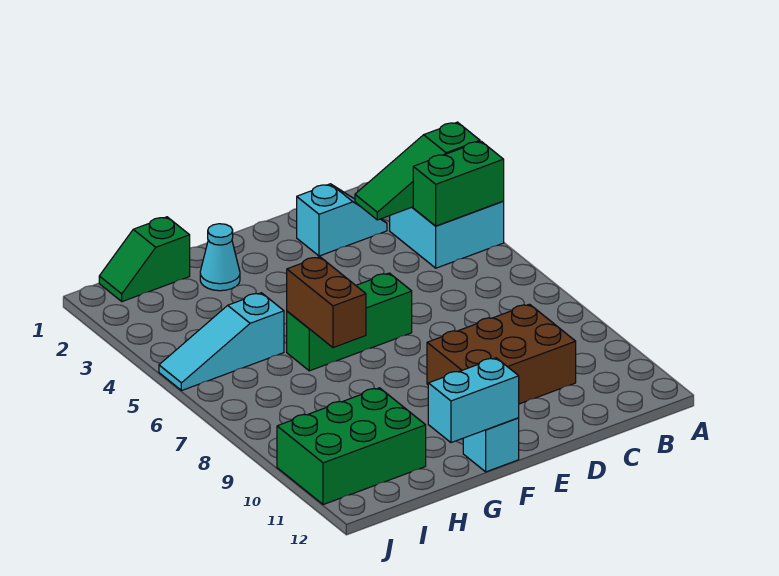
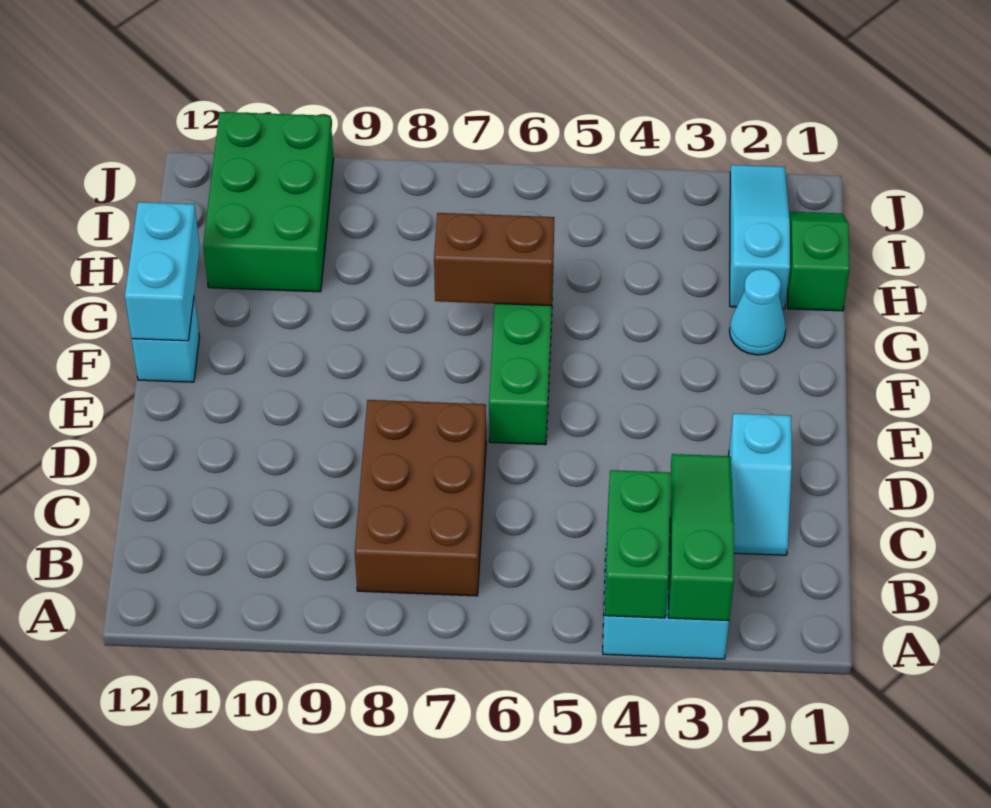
brown brick C9:E10 level 1 -> brown brick B7:D8 level 1
cyan slope H5:J5 level 1 top H -> cyan slope H2:J2 level 1 top H

